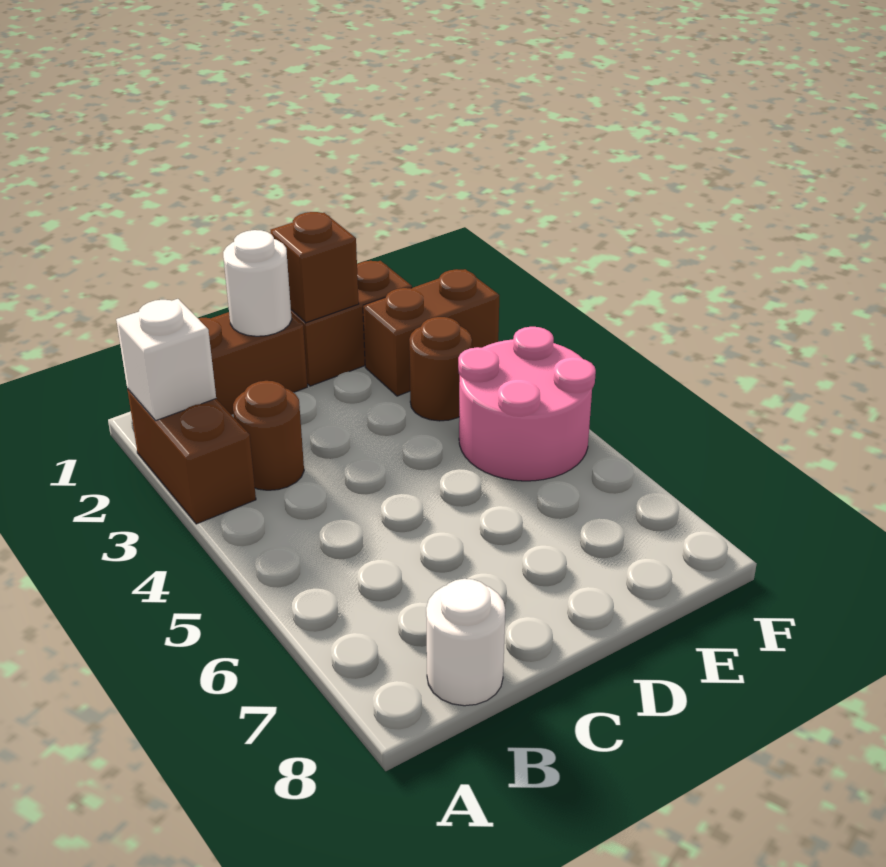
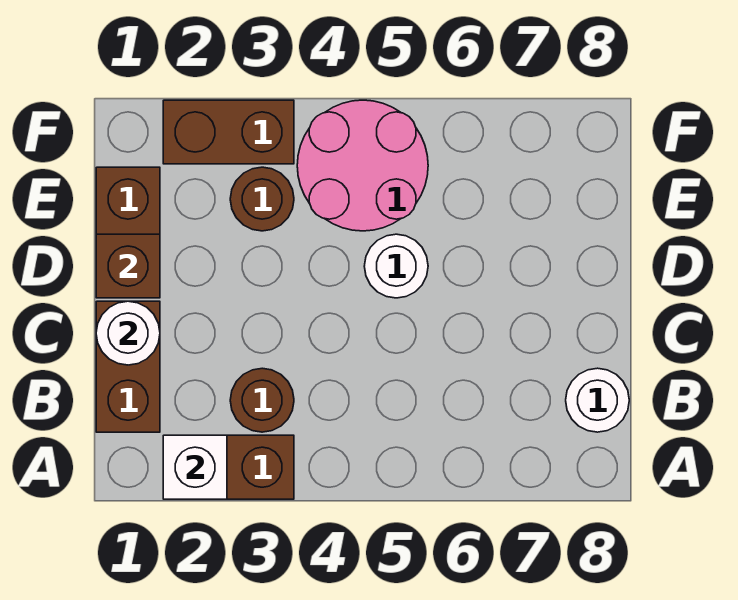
none -> white round brick D5 level 1
brown brick E2:F2 level 1 -> brown brick F2:F3 level 1

